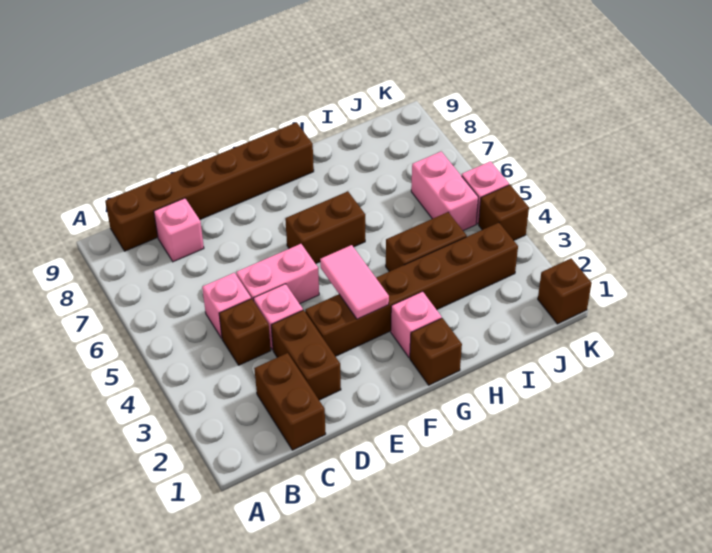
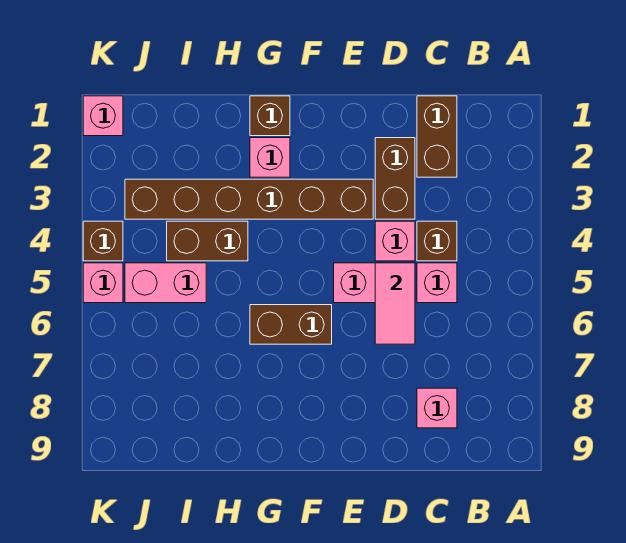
brown brick B9:G9 level 1 -> none
pink tile F3:F4 level 2 -> pink tile D5:D6 level 2
pink brick J5:J6 level 1 -> pink brick I5:J5 level 1
brown brick K1 level 1 -> pink brick K1 level 1

